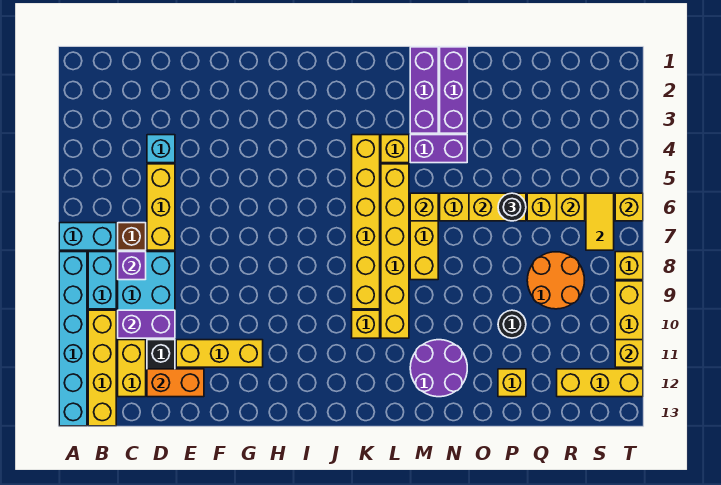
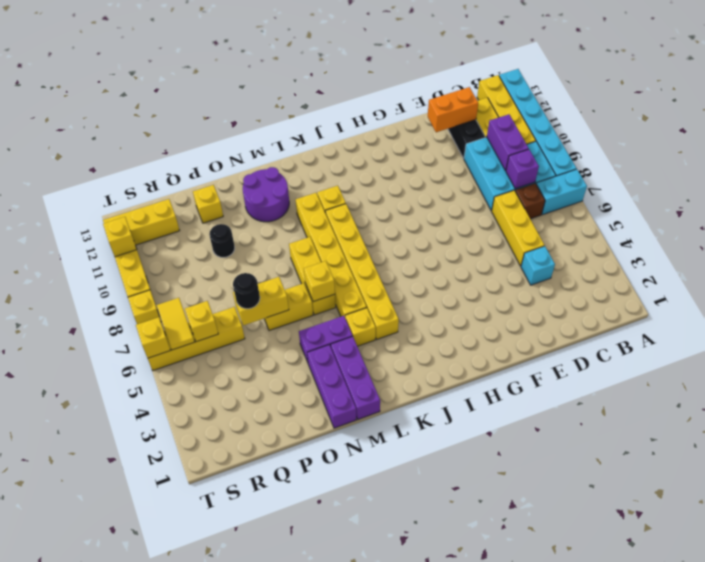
purple brick C10:D10 level 2 -> purple brick C9:C10 level 2
yellow brick E11:G11 level 1 -> none
orange round brick Q8:R9 level 1 -> none

